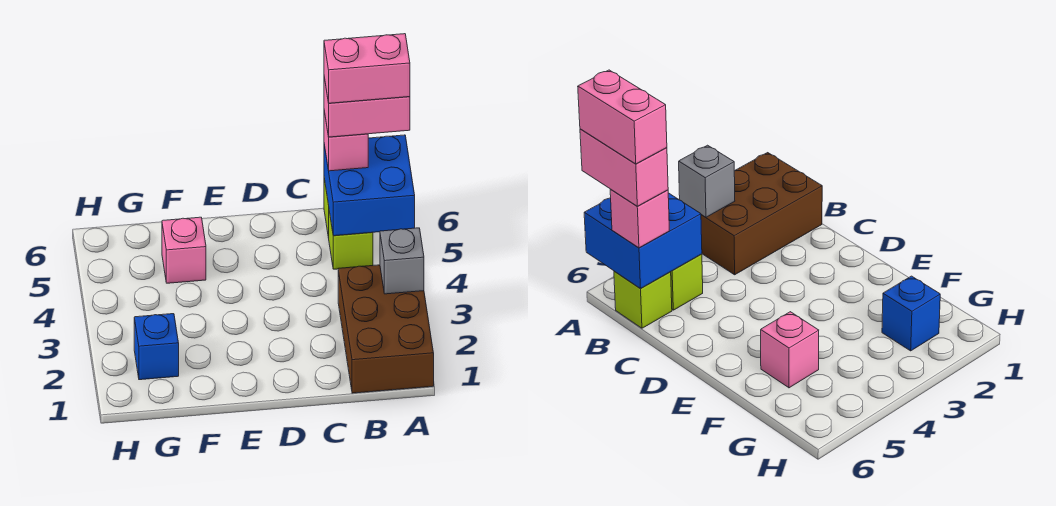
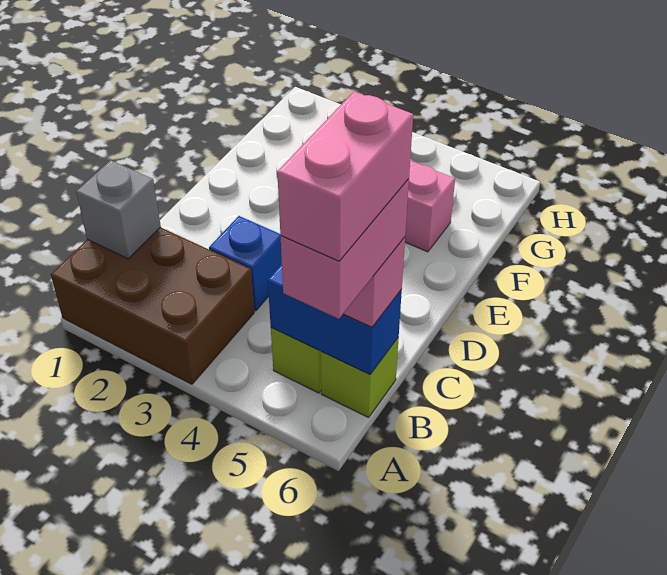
grey brick A3 level 2 -> grey brick B1 level 2
blue brick A5:B6 level 2 -> blue brick B5:B6 level 2
blue brick G2 level 1 -> blue brick C3 level 1

